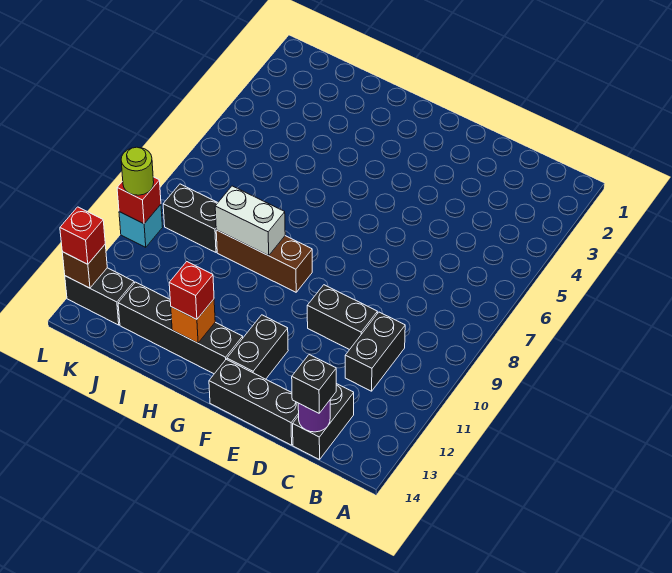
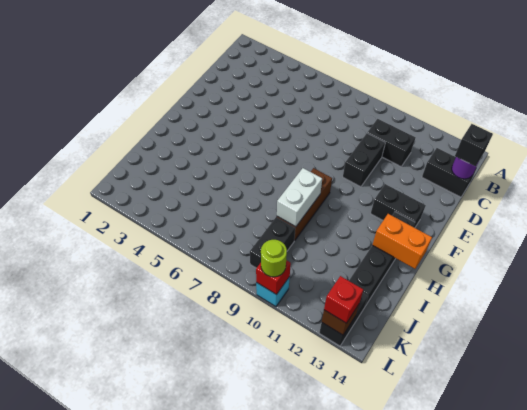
black brick D14:F14 level 1 -> none
orange brick H13 level 2 -> orange brick H13:H14 level 2
red brick H13 level 3 -> none

